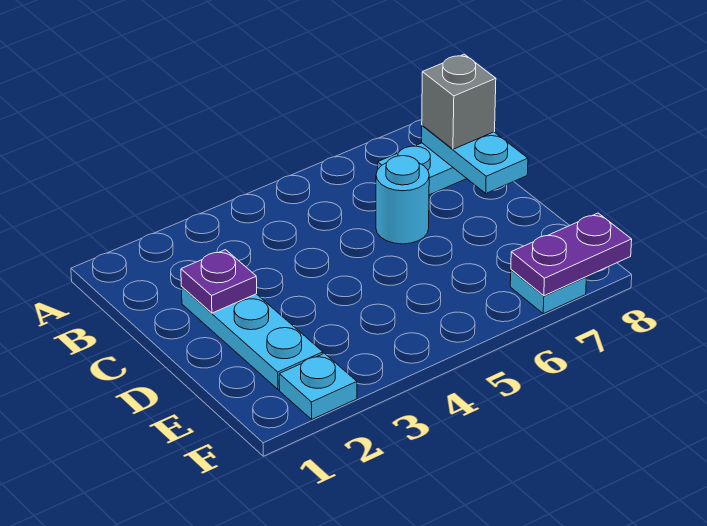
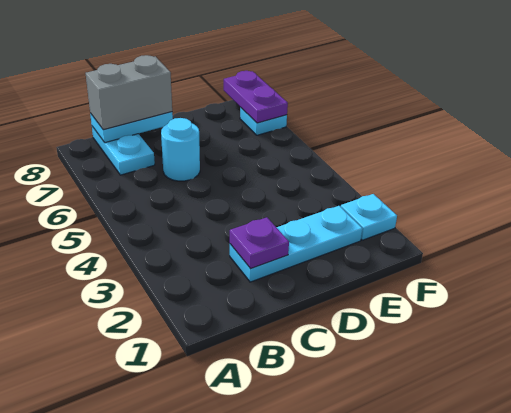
grey brick B8 level 3 -> grey brick B8:C8 level 3

